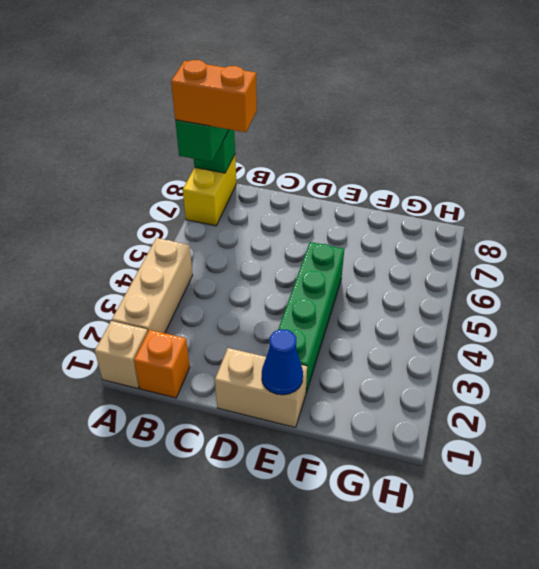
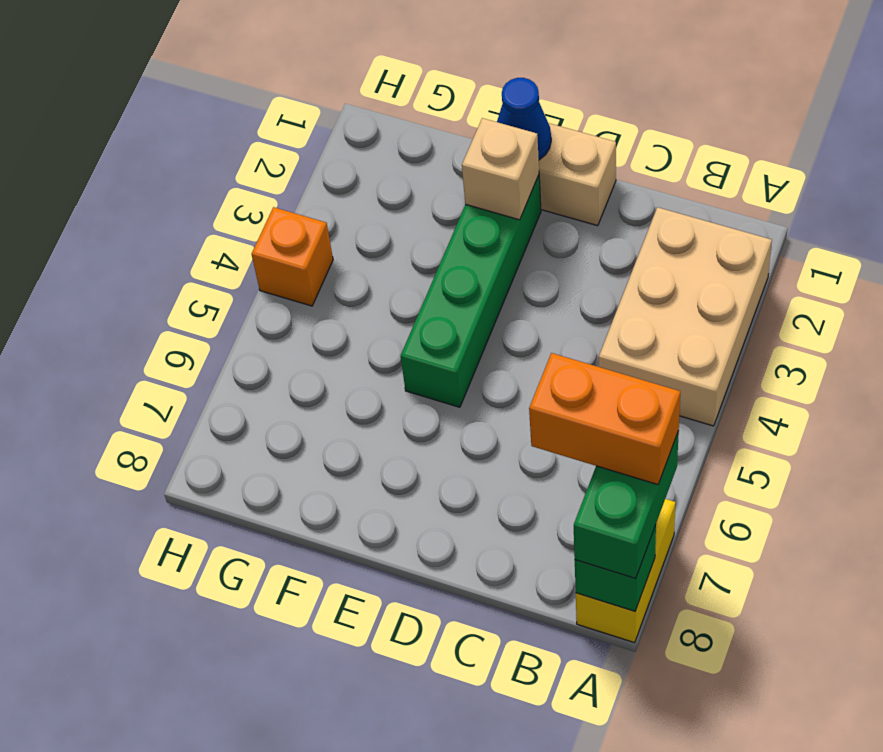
tan brick A1 level 1 -> tan brick E2 level 2
tan brick A2:A4 level 1 -> tan brick A2:B4 level 1
orange brick B1 level 1 -> orange brick H4 level 1

